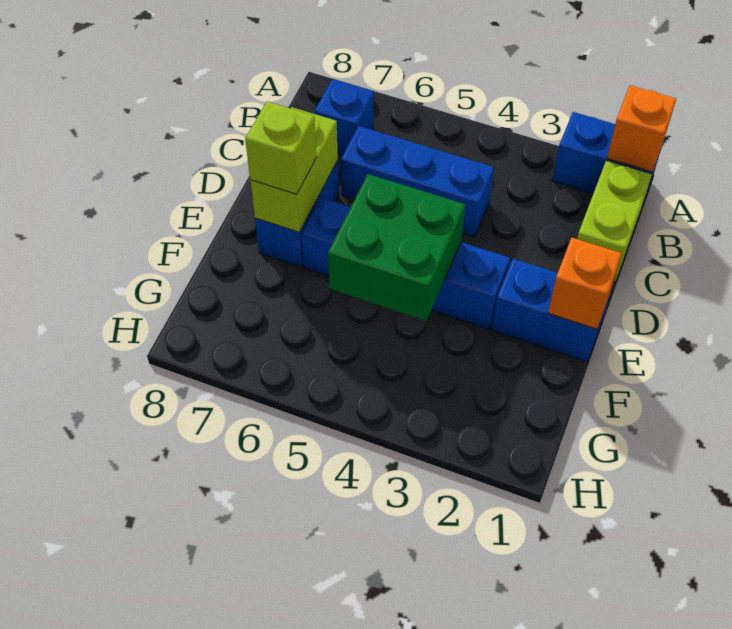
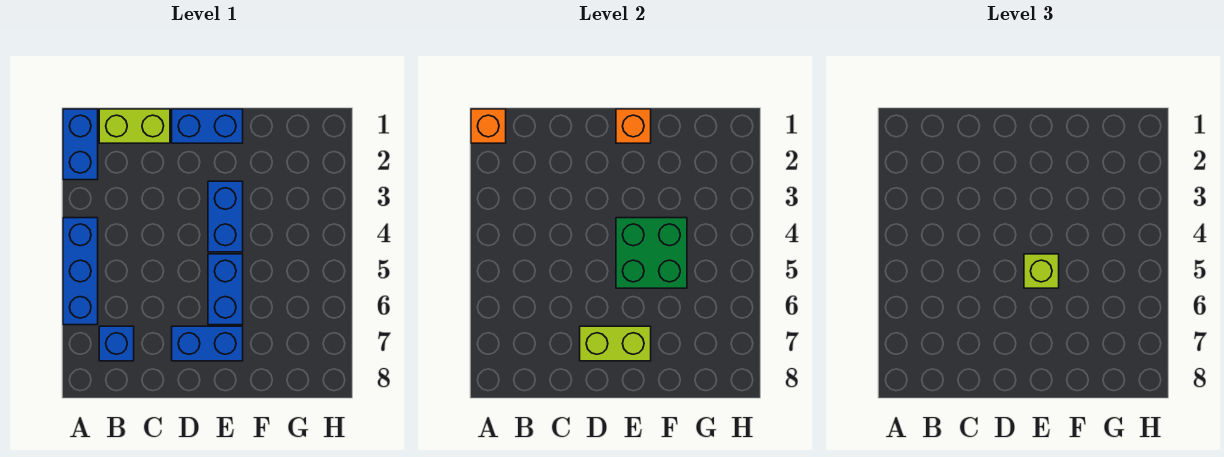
blue brick C4:C6 level 1 -> blue brick A4:A6 level 1
blue brick E1:E2 level 1 -> blue brick D1:E1 level 1
lime brick E7 level 3 -> lime brick E5 level 3

